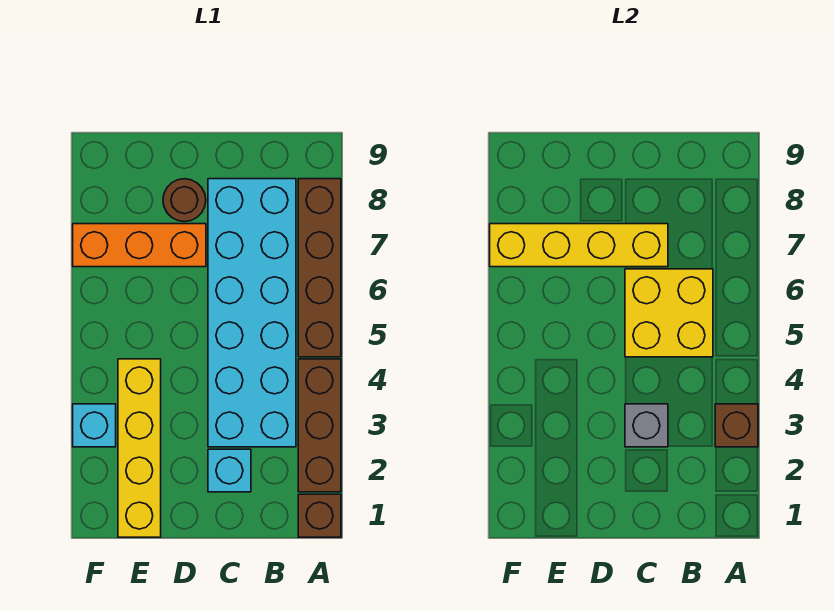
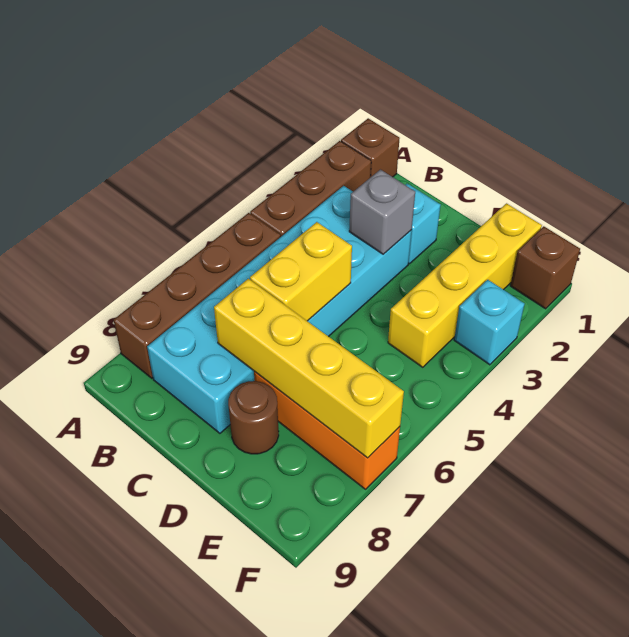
brown brick A3 level 2 -> brown brick F1 level 1
yellow brick B5:C6 level 2 -> yellow brick C5:C6 level 2

